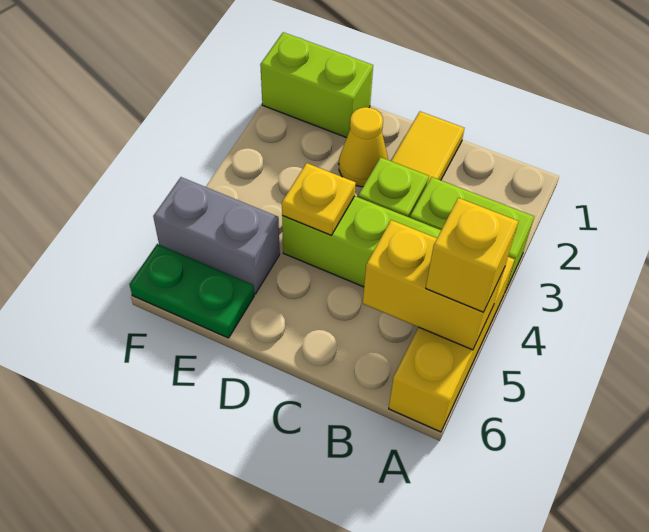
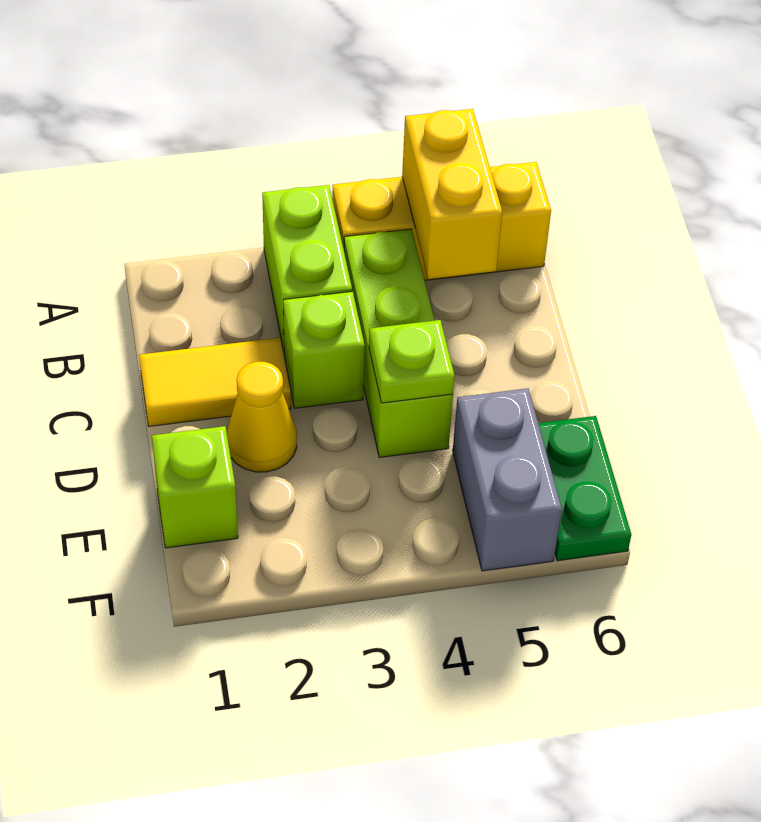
yellow brick A5 level 3 -> none
yellow plate D4 level 2 -> lime plate D4 level 2
lime brick E1:F1 level 1 -> lime brick E1 level 1

